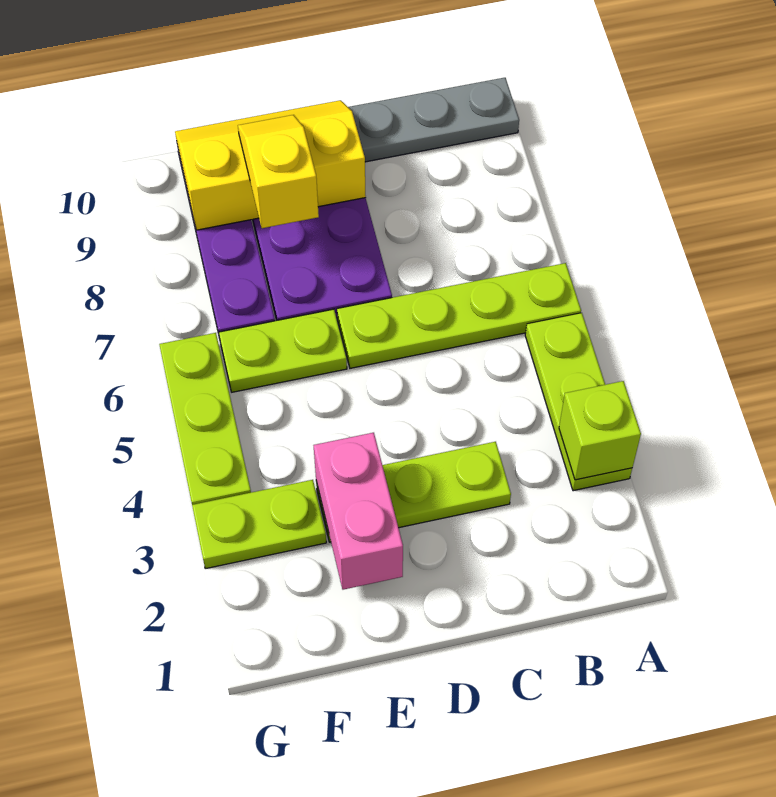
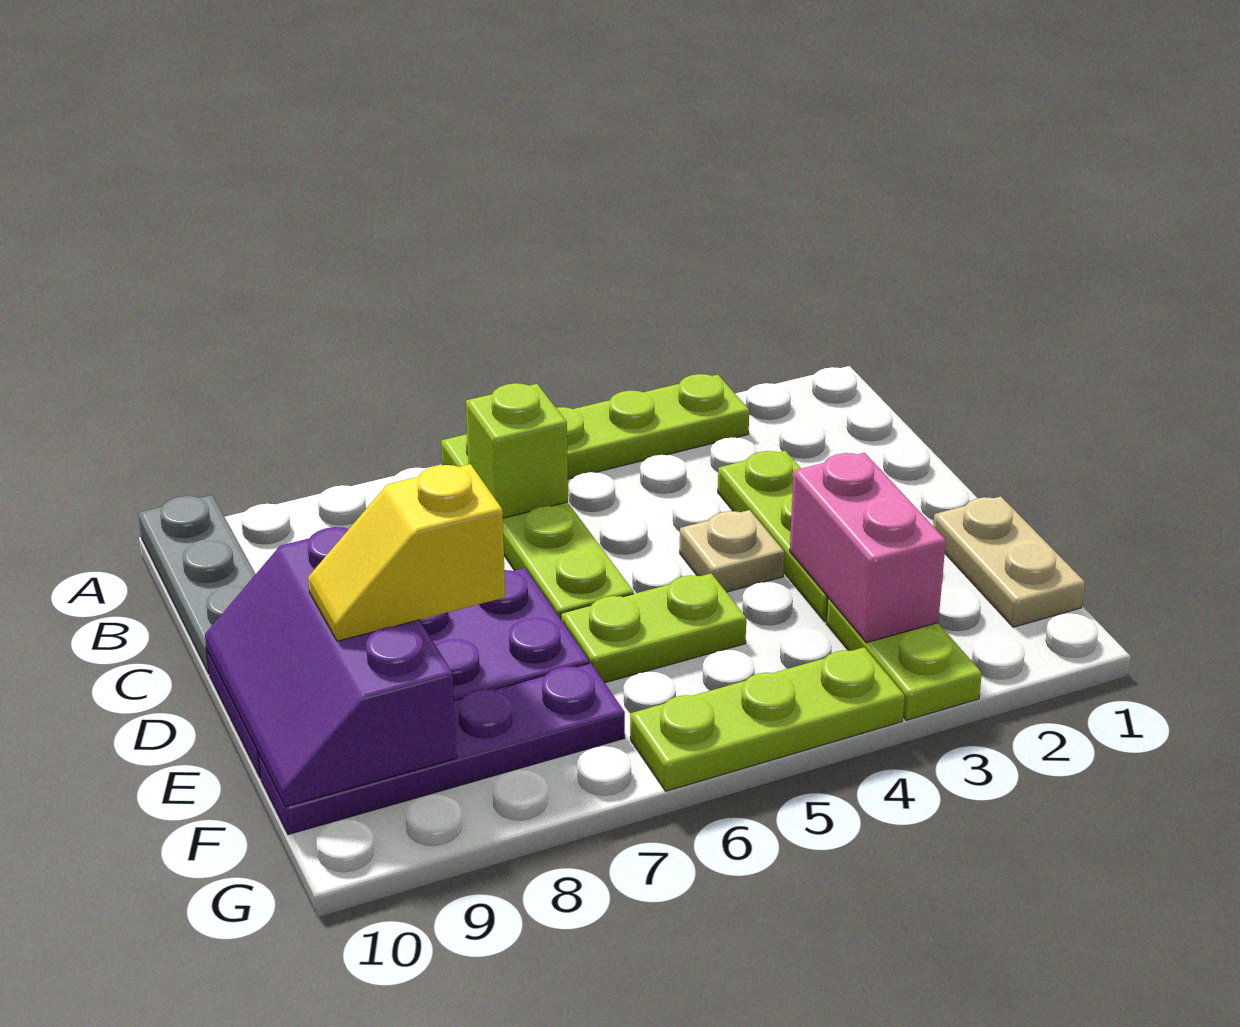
lime brick A3 level 2 -> lime brick B6 level 2
none -> tan plate D4 level 1
yellow slope D9:F10 level 2 top 9 -> purple slope D9:F10 level 2 top 9
none -> tan plate E1:F1 level 1
pink brick E2:E3 level 2 -> pink brick E3:F3 level 2
lime plate E6:F6 level 1 -> lime plate E5:E6 level 1

